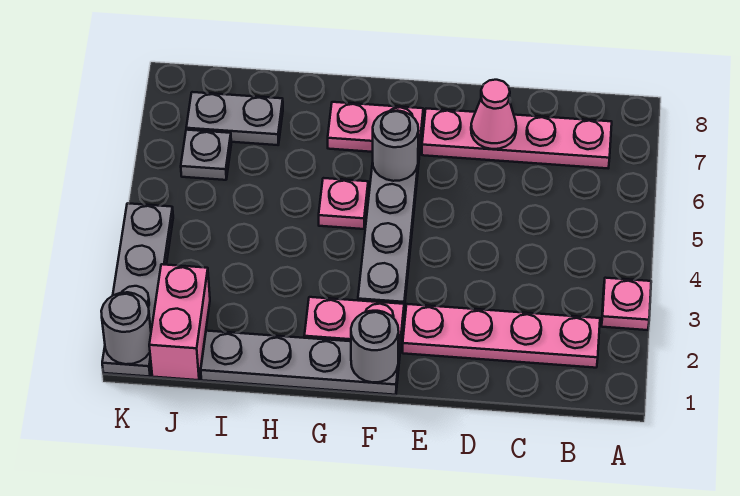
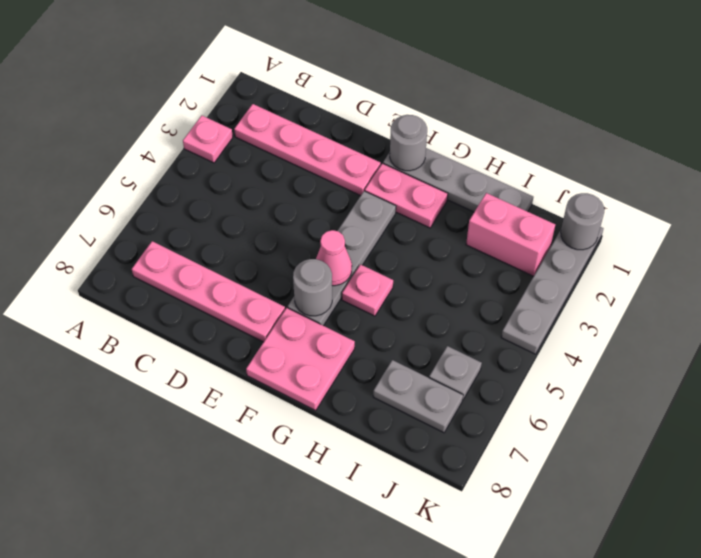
pink cone D7 level 2 -> pink cone F5 level 2
pink plate F7:G7 level 1 -> pink plate F7:G8 level 1
pink brick J1:J2 level 1 -> pink brick I2:J2 level 1

